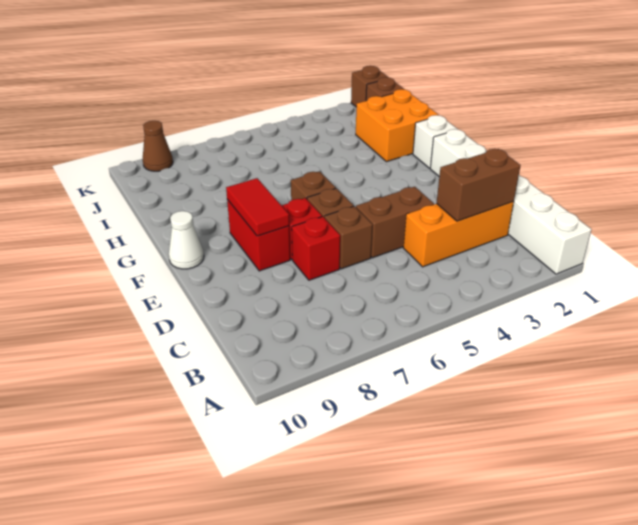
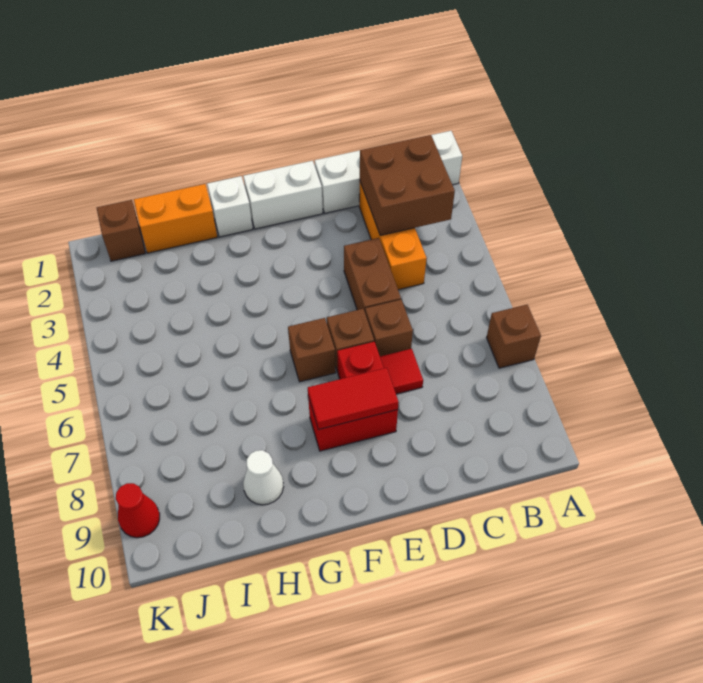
brown brick C2:C3 level 2 -> brown brick B2:C3 level 2
red brick D7 level 1 -> red tile D7 level 1
white cone F10 level 1 -> white cone H9 level 1
orange brick H1:I2 level 1 -> orange brick H1:I1 level 1
brown brick K1 level 1 -> brown brick A7 level 1
brown cone K9 level 1 -> red cone K9 level 1

